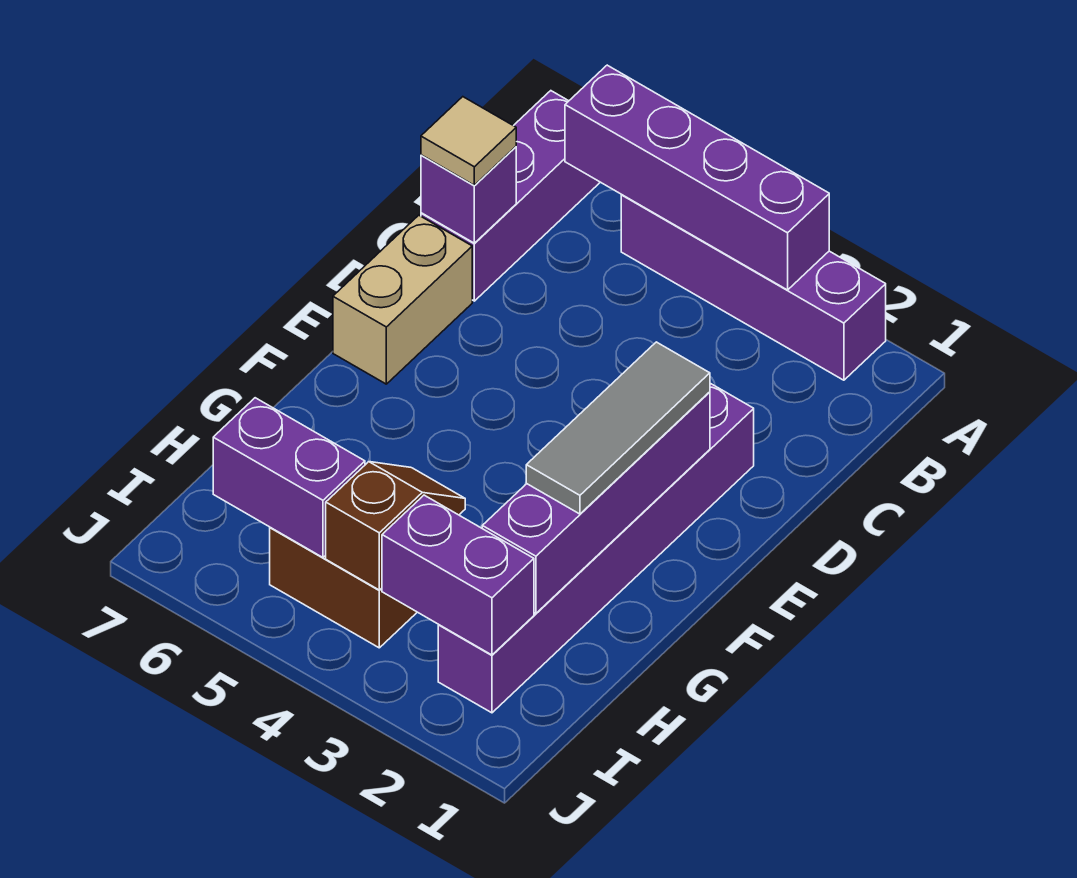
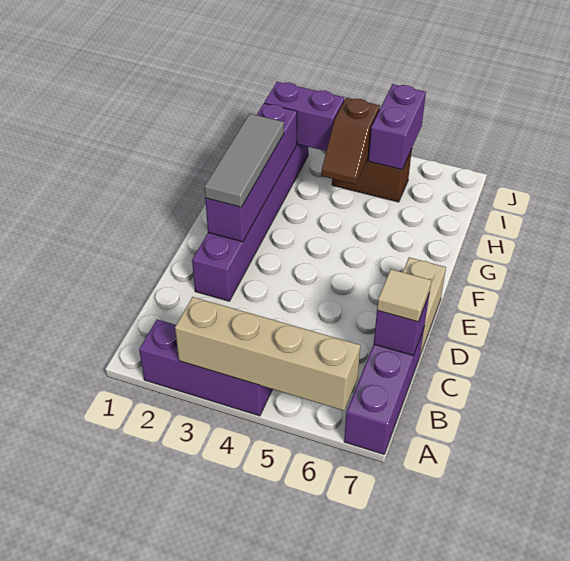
purple brick A2:A5 level 1 -> purple brick A2:A4 level 1
purple brick A3:A6 level 2 -> tan brick A3:A6 level 2
purple brick I5:I6 level 2 -> purple brick I5:J5 level 2

